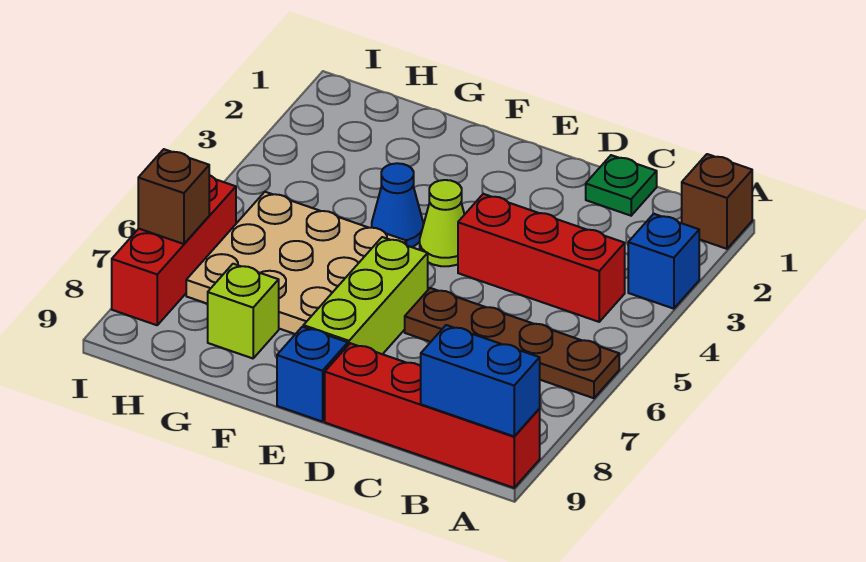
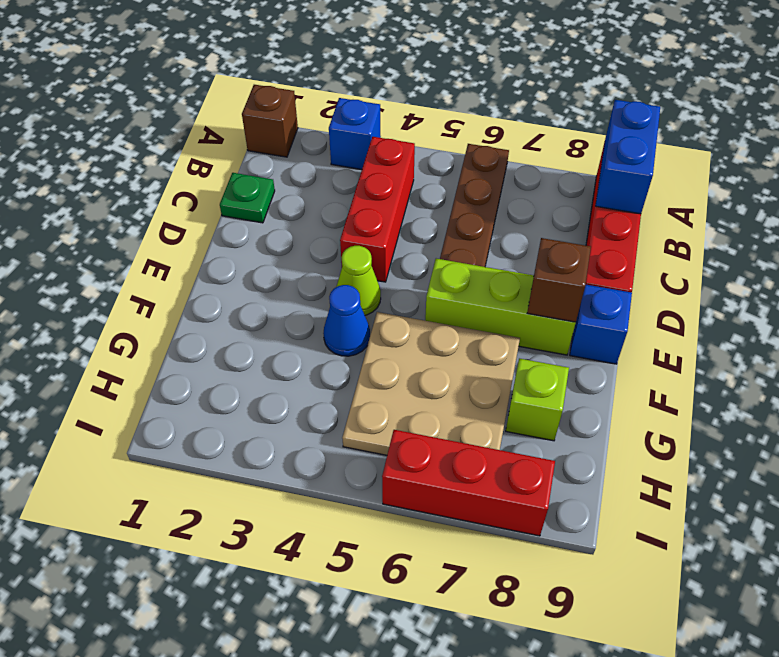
brown brick I7 level 2 -> brown brick E8 level 2

